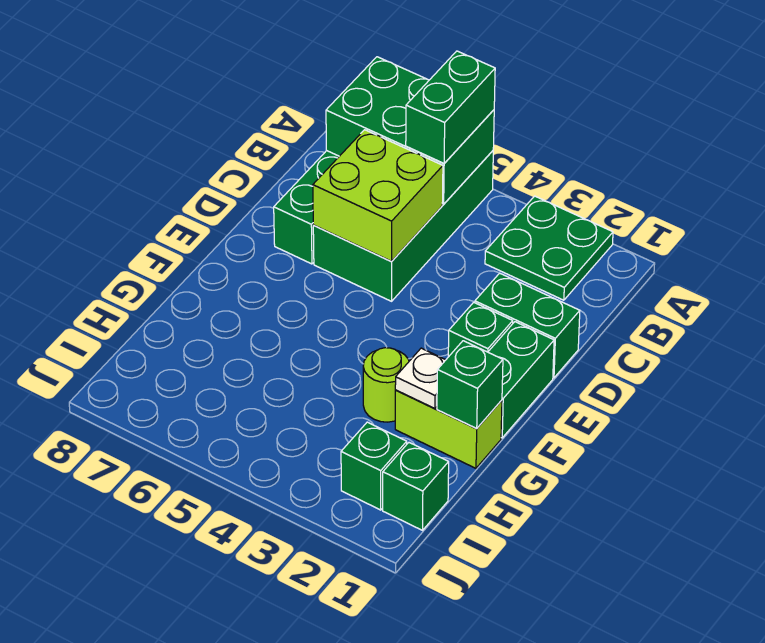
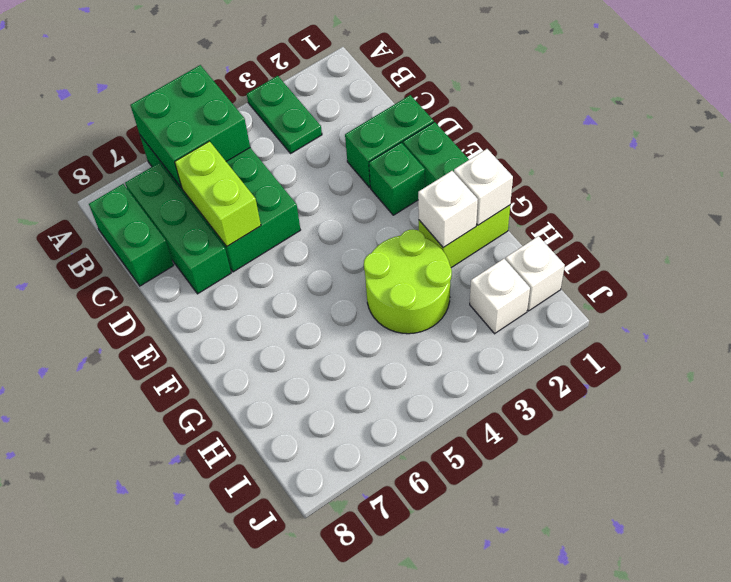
green plate A2:B3 level 1 -> green plate A3:B3 level 1
green brick A5:B7 level 2 -> green brick A5:B6 level 2
green brick A5:B5 level 3 -> green brick B8:C8 level 1
lime brick C5:D6 level 2 -> lime brick C6:D6 level 2
green brick G1 level 2 -> white brick G1 level 2
white plate G2 level 2 -> white brick G2 level 2
lime round brick G3 level 1 -> lime round brick G3:H4 level 1
green brick I1 level 1 -> white brick I1 level 1
green brick I2 level 1 -> white brick I2 level 1

